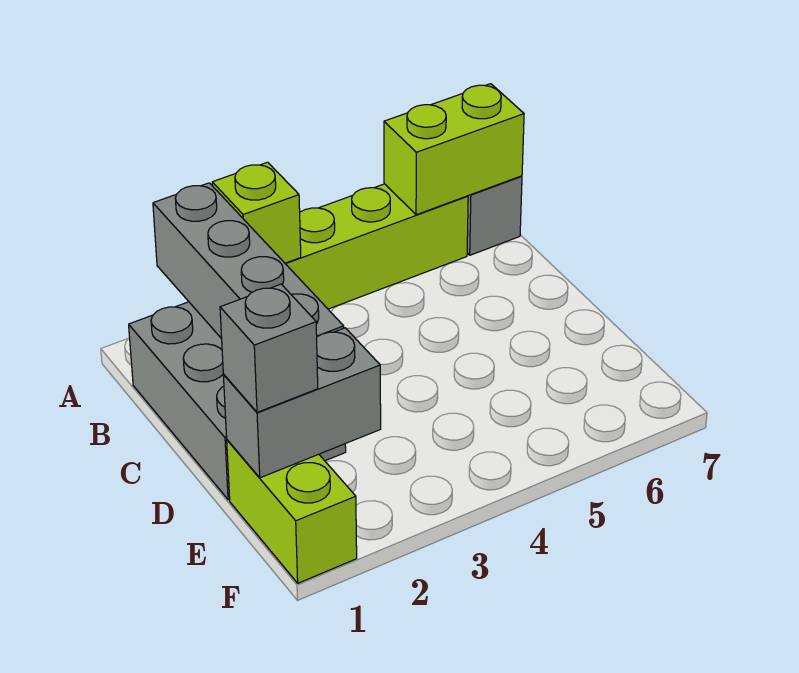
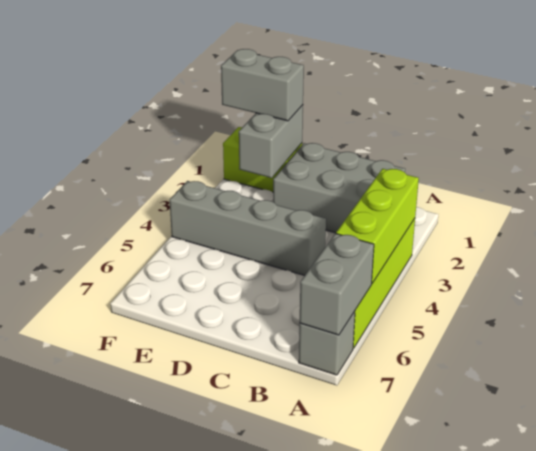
grey brick A2:D2 level 2 -> grey brick C4:F4 level 1
lime brick A3 level 2 -> lime brick A3:A5 level 2
lime brick A6:A7 level 2 -> grey brick A6:A7 level 2
grey brick E1 level 3 -> grey brick E1:F1 level 3

